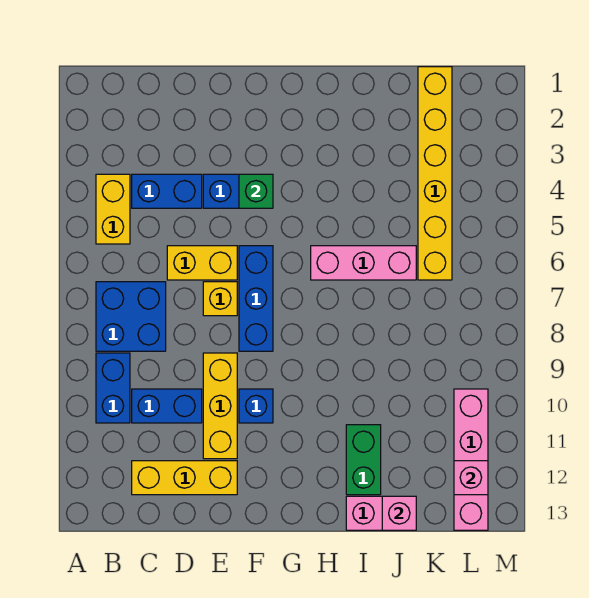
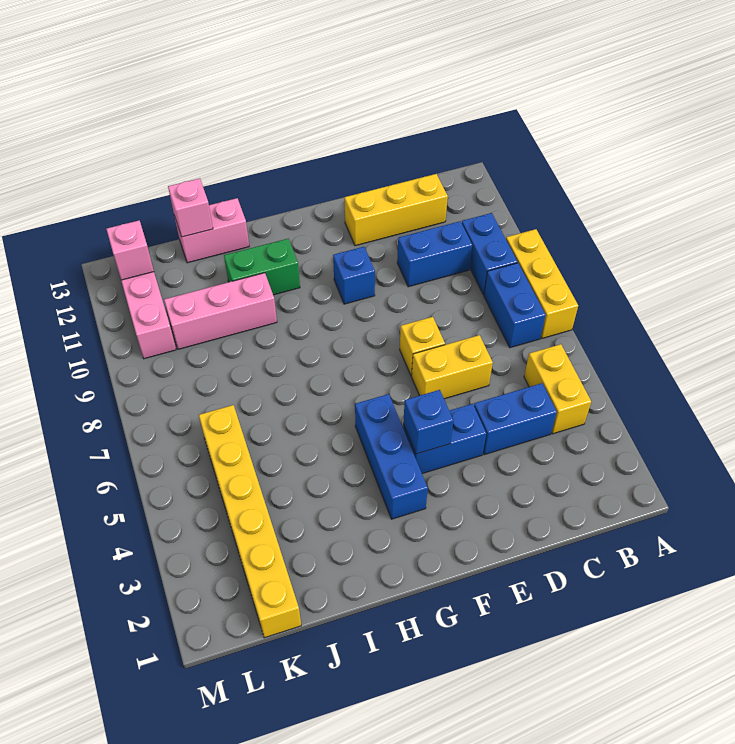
blue brick B7:C8 level 1 -> blue brick B7:B8 level 1
yellow brick E9:E11 level 1 -> yellow brick A7:A9 level 1
green brick F4 level 2 -> blue brick F4 level 2
blue brick F6:F8 level 1 -> blue brick G3:G5 level 1
pink brick H6:J6 level 1 -> pink brick I10:K10 level 1
green brick I11:I12 level 1 -> green brick H11:I11 level 1

